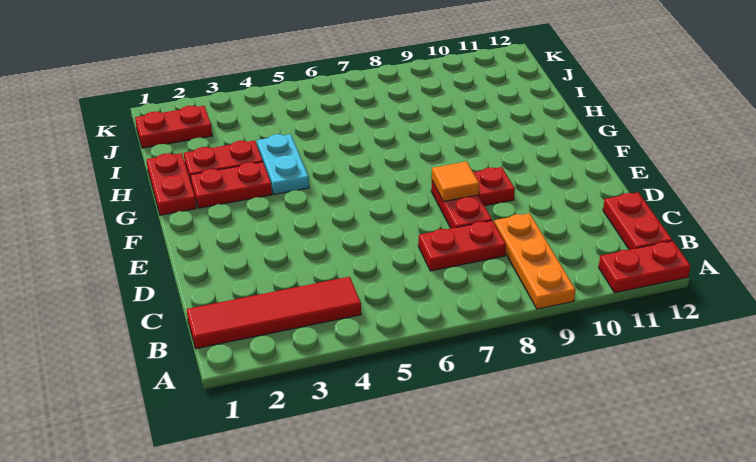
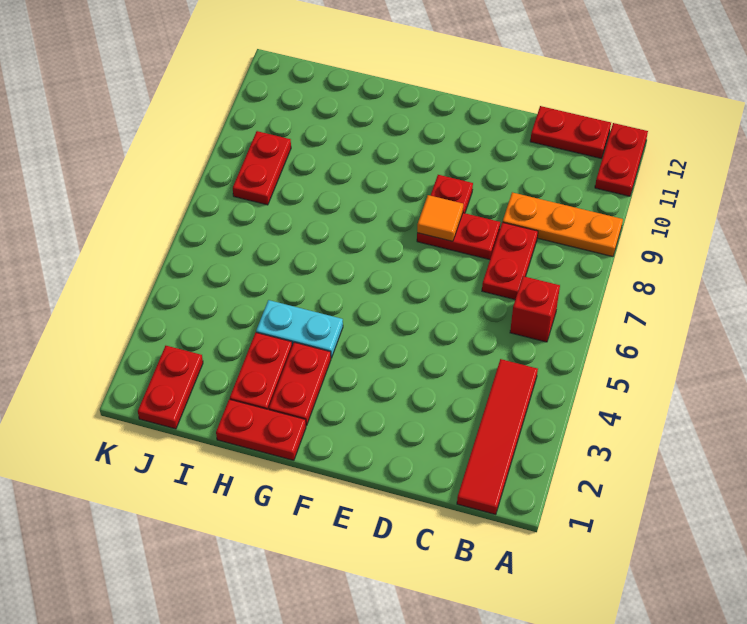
none -> red brick B6 level 1
none -> red plate J8:J9 level 1

